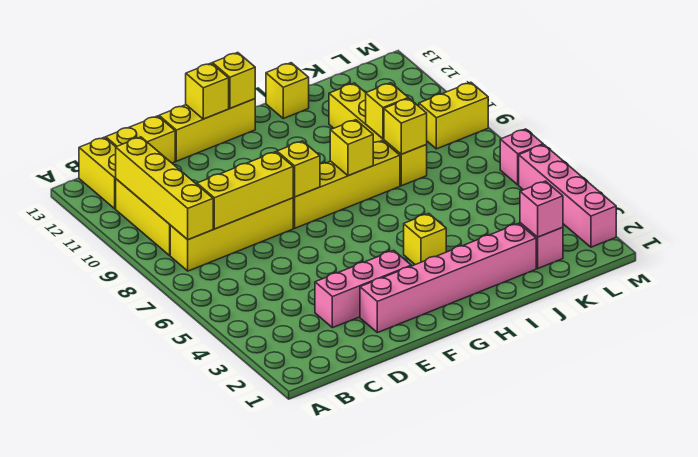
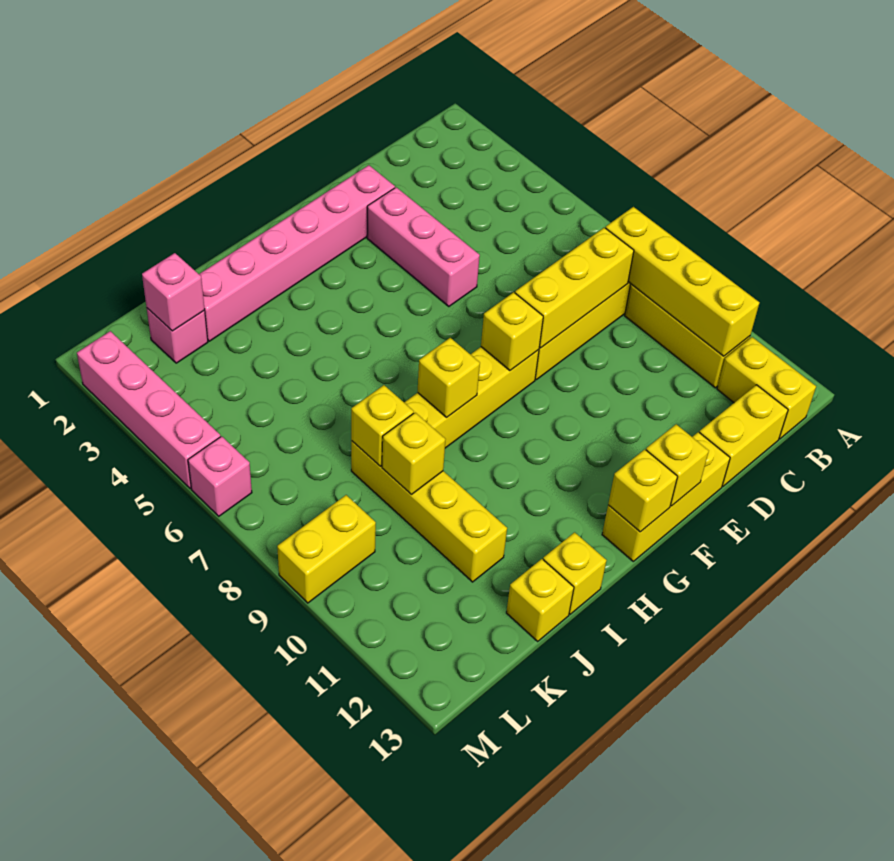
pink brick D3:F3 level 1 -> pink brick E3:E5 level 1
yellow brick H4 level 1 -> yellow brick J13 level 1

